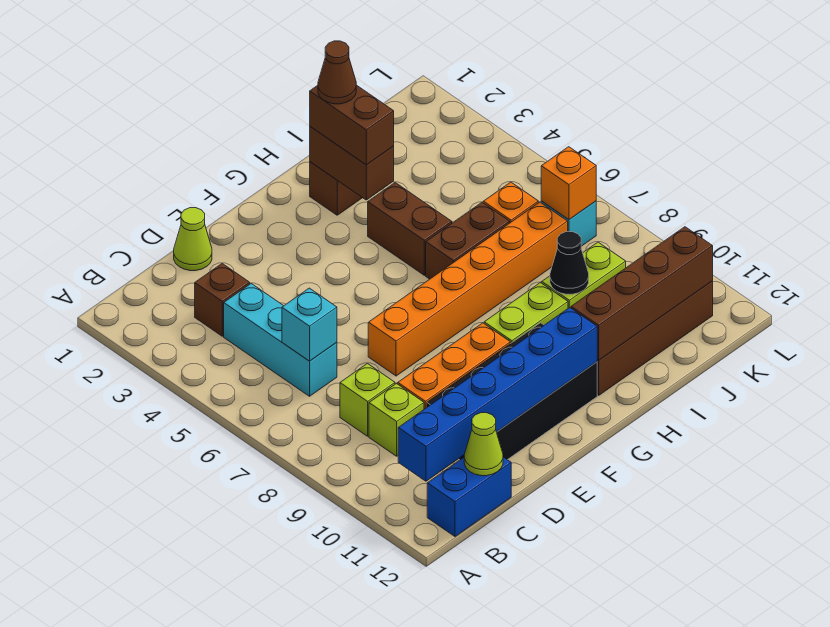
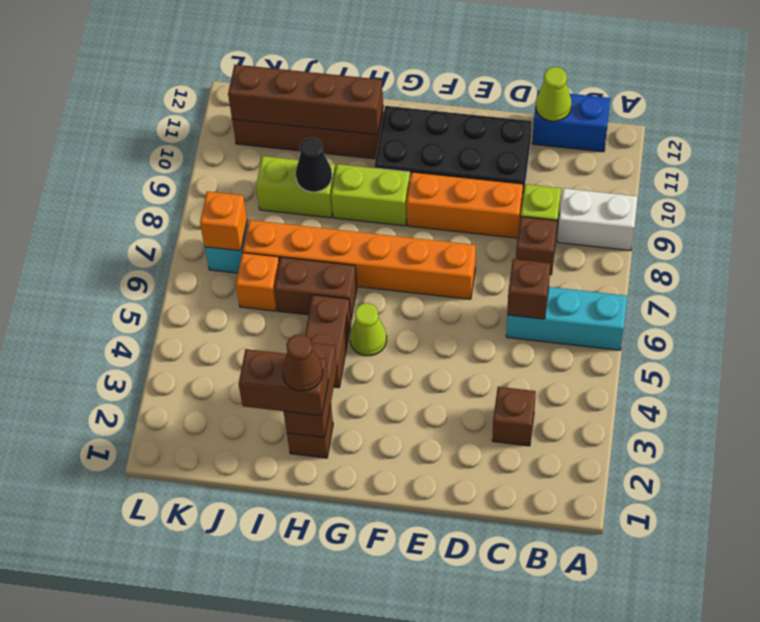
none -> white brick A9:B9 level 1
blue brick B11:G11 level 2 -> none
cyan brick C4:C6 level 1 -> cyan brick A6:C6 level 1
cyan brick C6 level 2 -> brown brick C6 level 2
lime brick C8 level 1 -> brown brick C8 level 1
lime cone D1 level 1 -> lime cone G5 level 1
brown brick H2:H3 level 3 -> brown brick H2:I2 level 3

